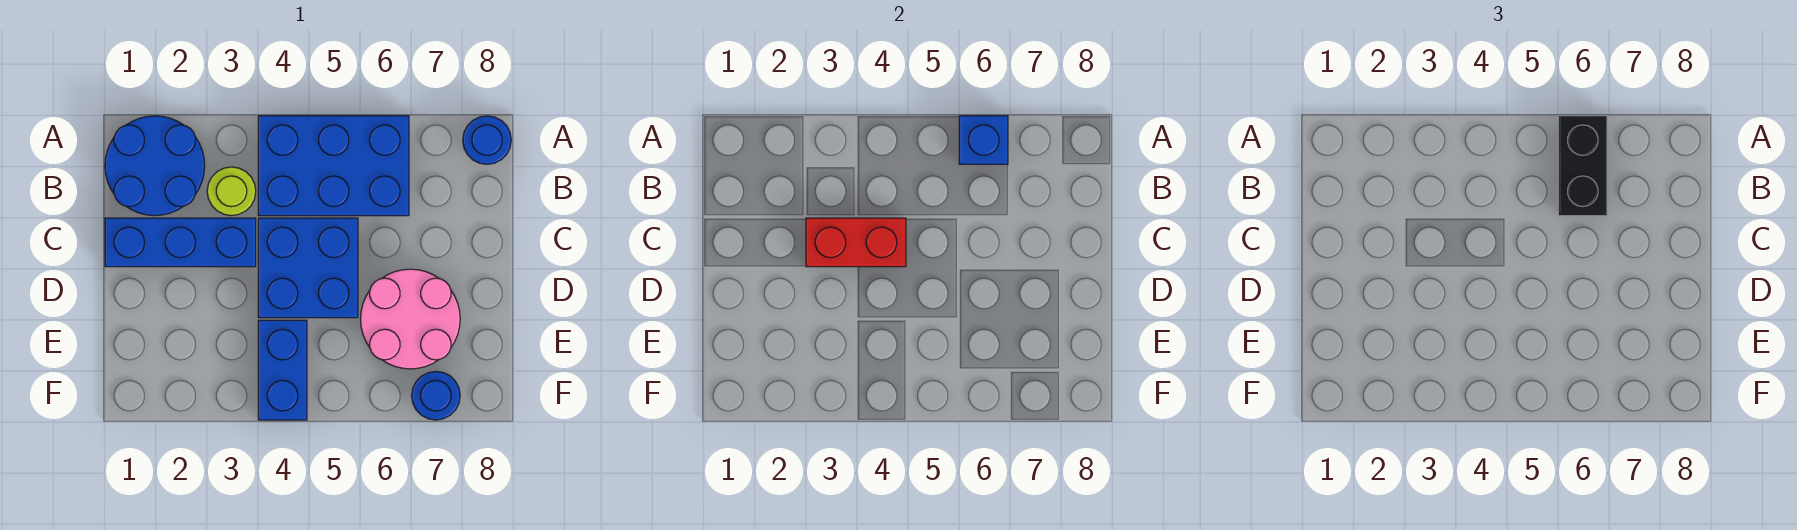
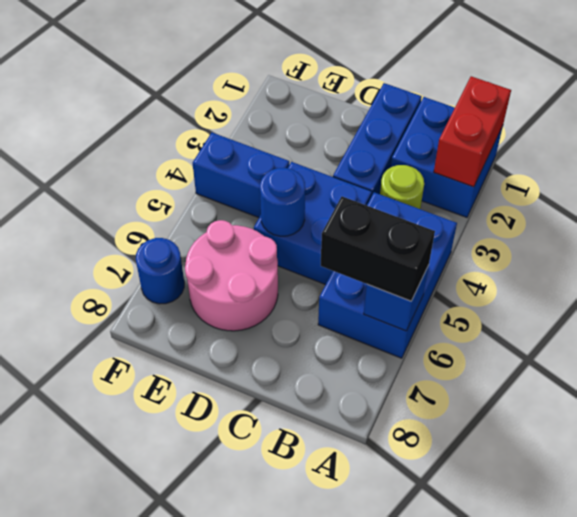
blue round brick A1:B2 level 1 -> blue brick A1:B2 level 1
blue round brick A8 level 1 -> blue round brick D5 level 2
red brick C3:C4 level 2 -> red brick A1:A2 level 2

